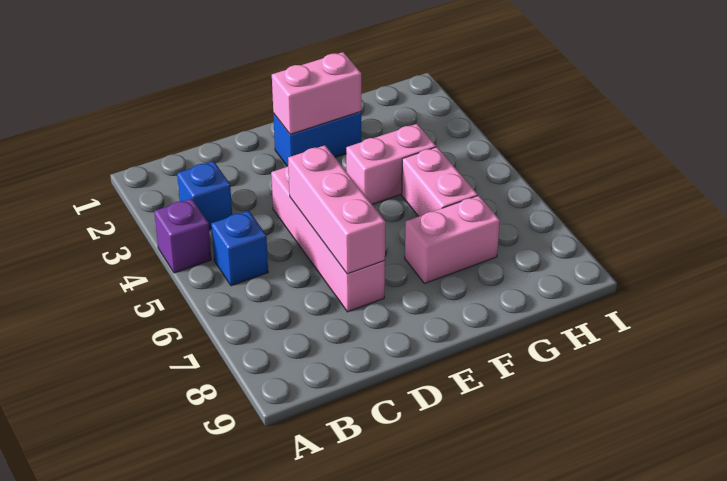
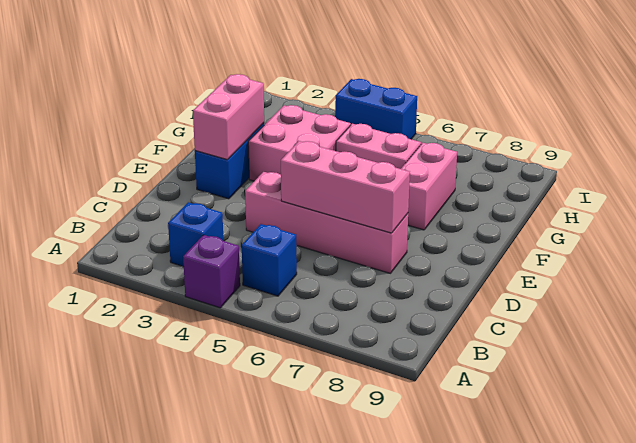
pink brick F4:G4 level 1 -> pink brick F3:G4 level 1
none -> blue brick I4:I5 level 1

